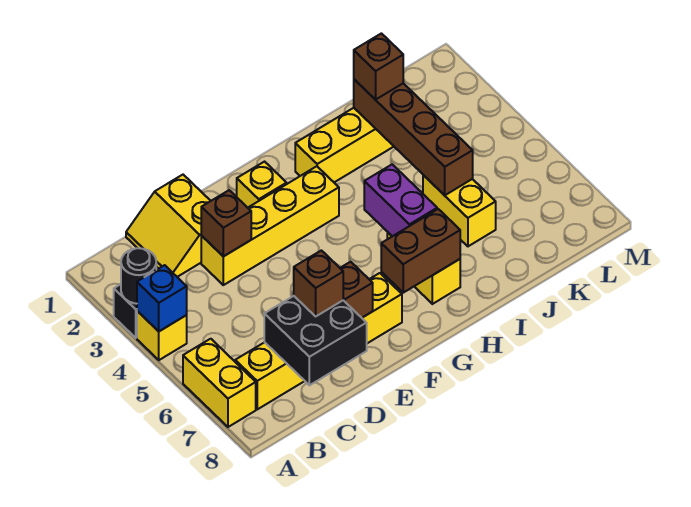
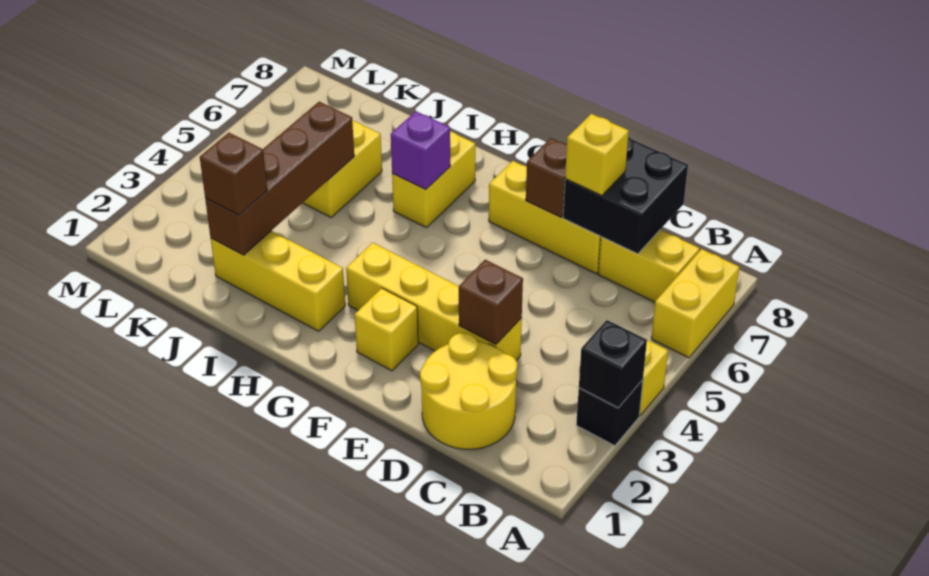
black round brick A3 level 2 -> black brick A3 level 2
blue brick A4 level 2 -> none
yellow slope C1:D2 level 1 top D -> yellow round brick C1:D2 level 1
brown brick D7 level 3 -> yellow brick D7 level 3
brown brick G7:H7 level 2 -> none
purple brick H5:H6 level 2 -> purple brick H6 level 2

